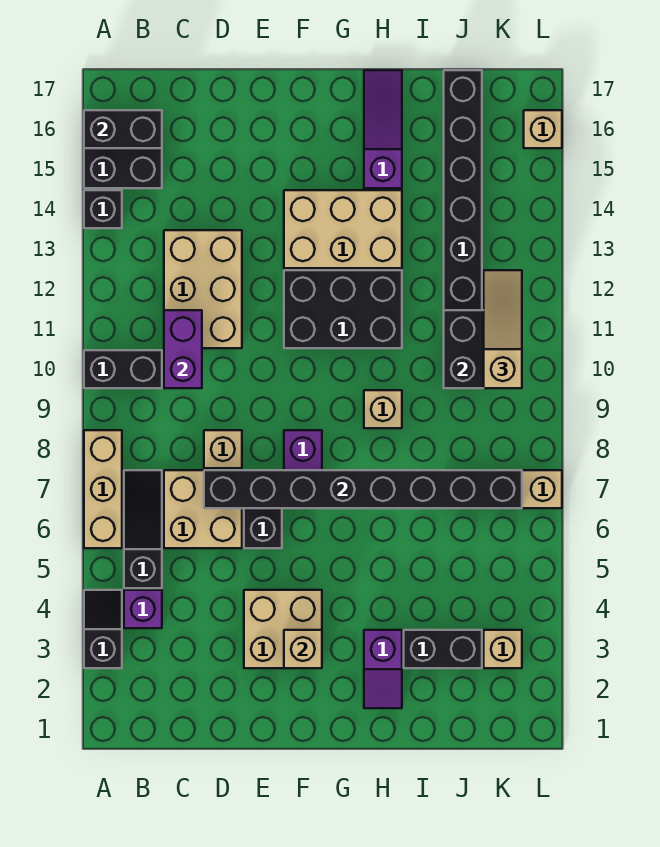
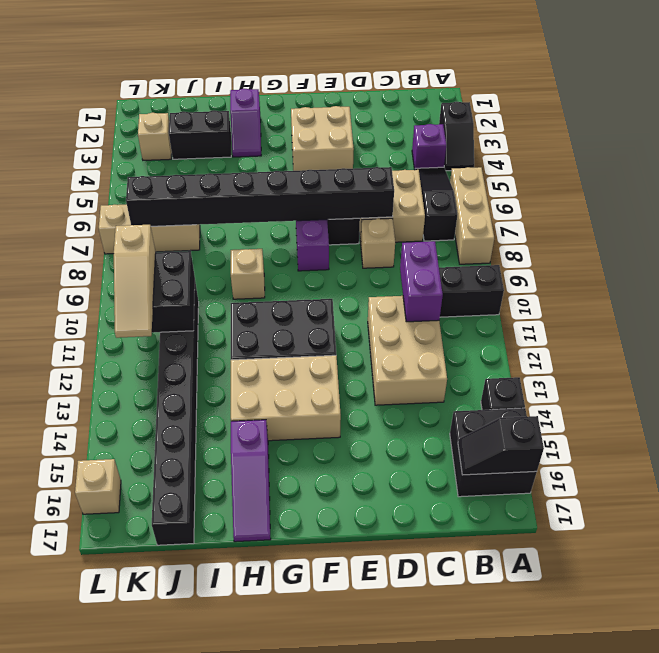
black brick A16:B16 level 2 -> black slope A16:B16 level 2 top A
black slope B5:B7 level 1 top 5 -> black slope B5:B7 level 1 top 7
tan brick F3 level 2 -> none
purple slope H2:H3 level 1 top 3 -> purple slope H2:H3 level 1 top 2

